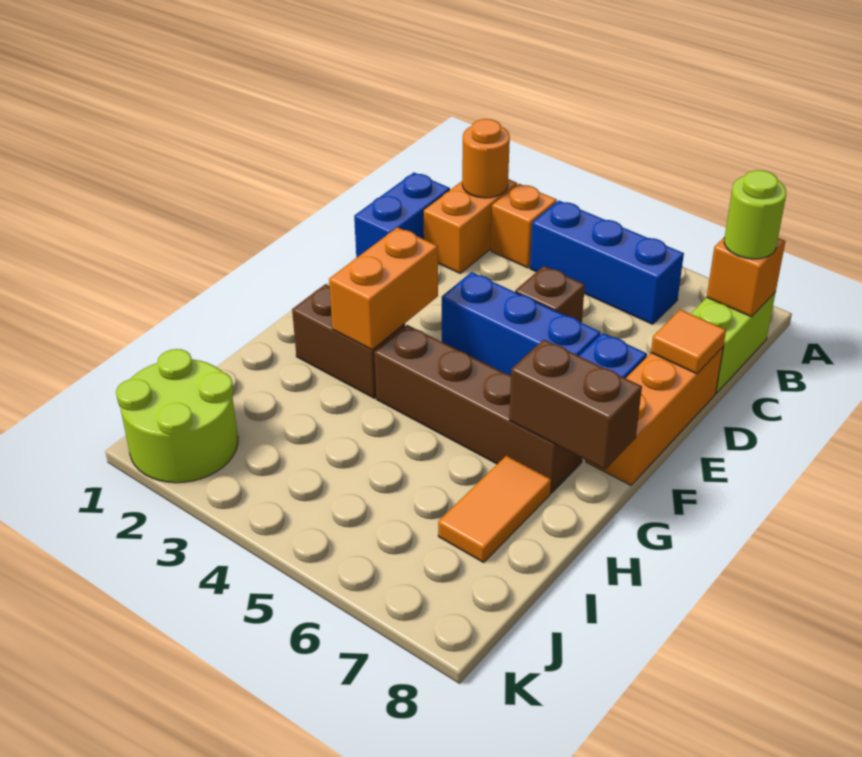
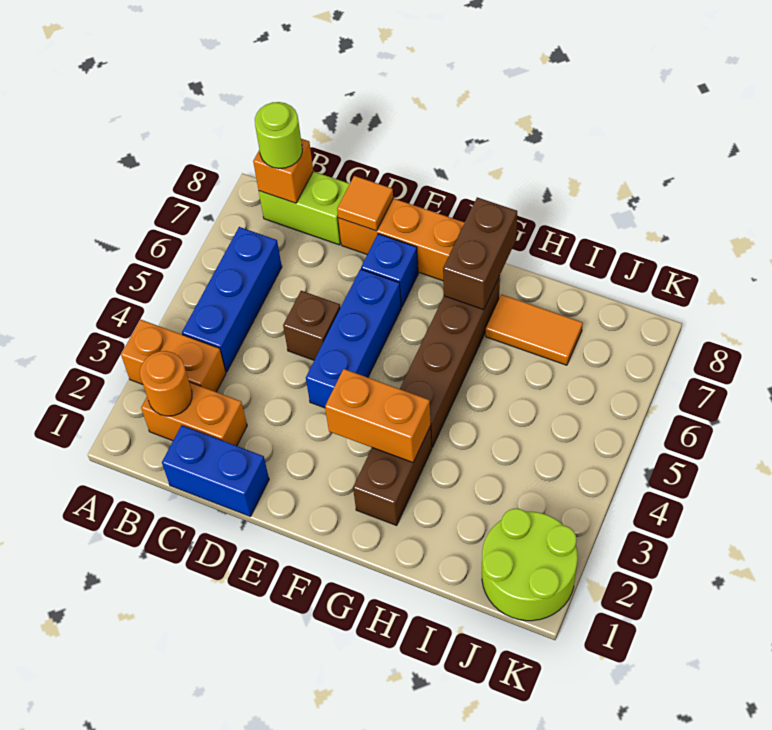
orange brick B3 level 1 -> orange brick A3:B3 level 1

